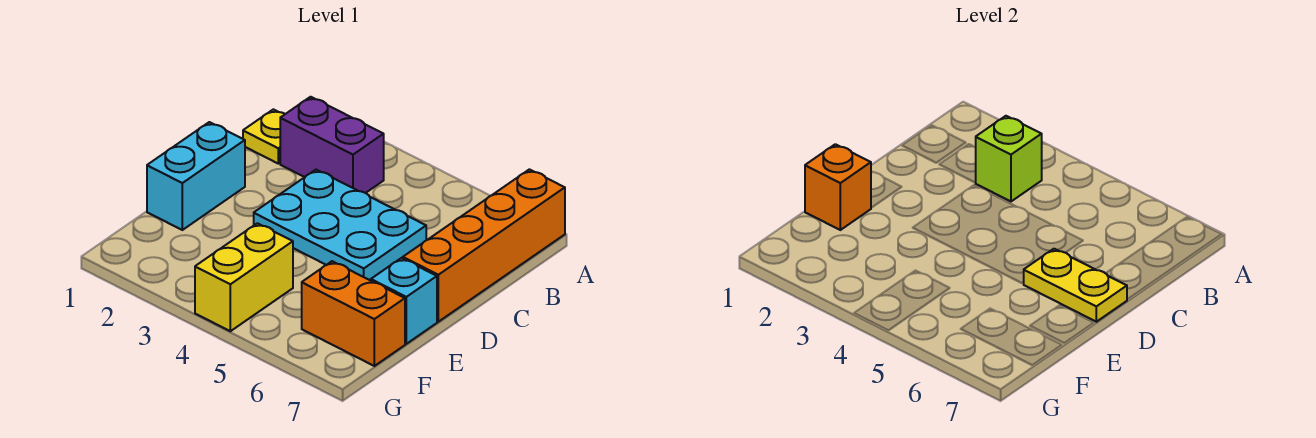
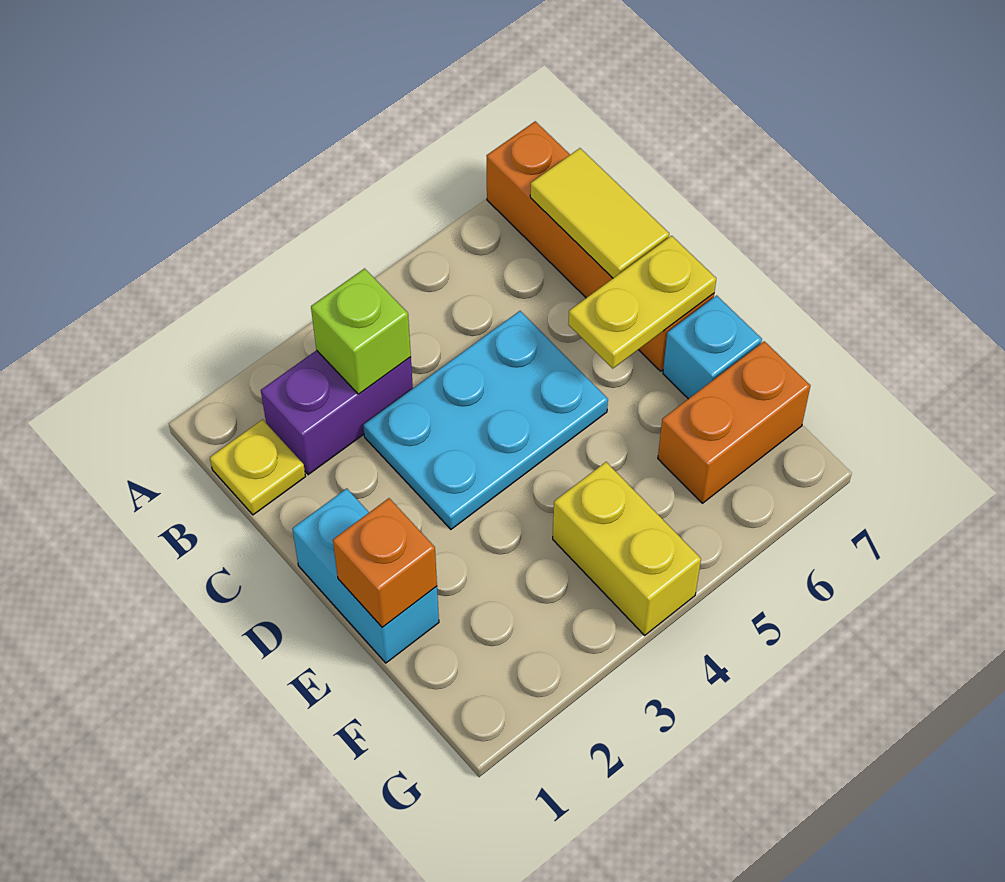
none -> yellow tile B7:C7 level 2

